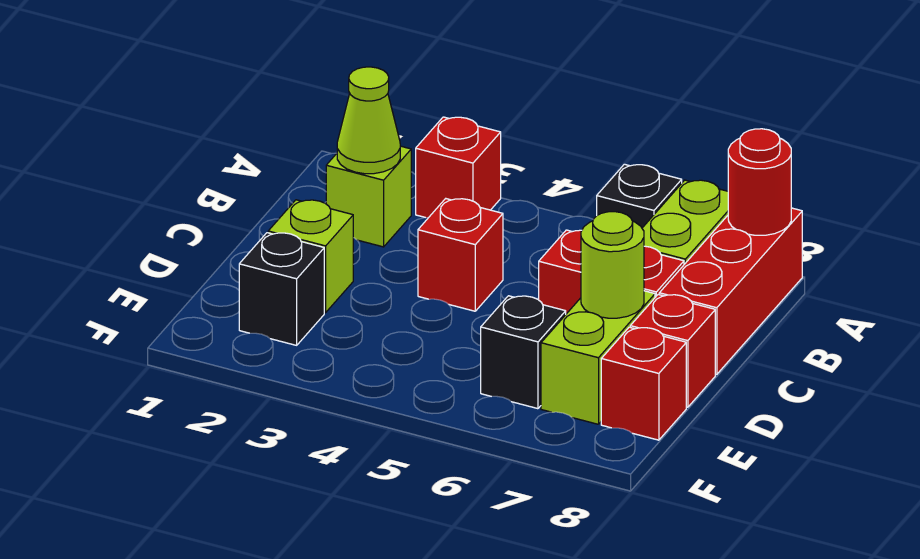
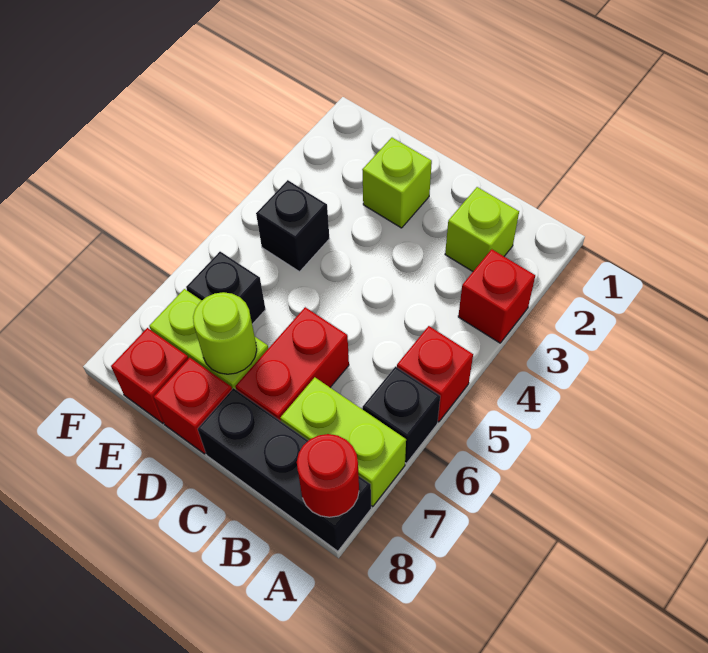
red brick A8:C8 level 1 -> black brick A8:C8 level 1
lime cone B2 level 2 -> none
red brick C4 level 1 -> red brick A5 level 1
black brick E2 level 1 -> black brick E4 level 1

